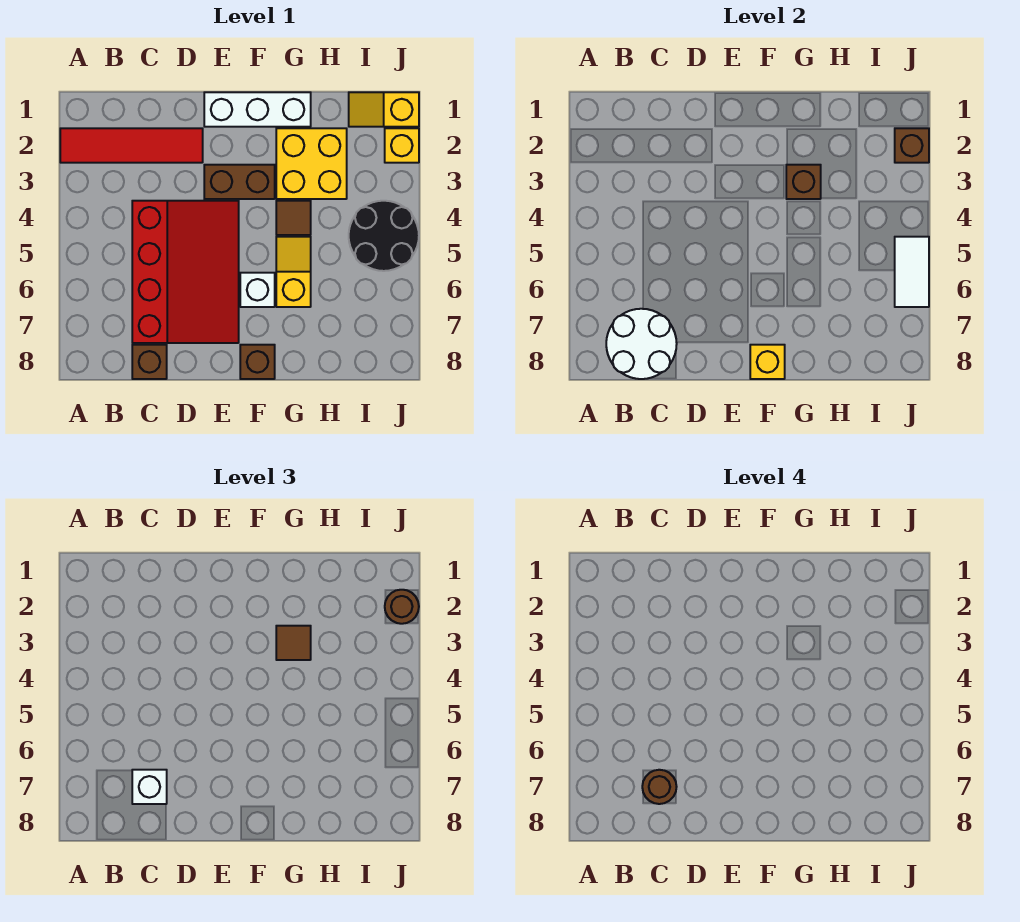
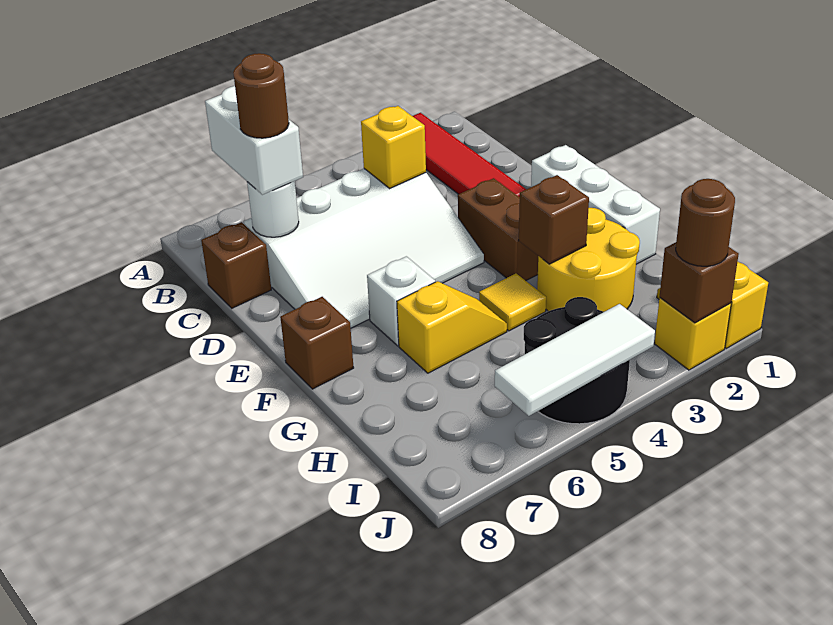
white round brick B7:C8 level 2 -> white round brick C7 level 2
red slope C4:E7 level 1 top C -> white slope C4:E7 level 1 top C
white brick C7 level 3 -> white brick B7:C7 level 3
yellow brick F8 level 2 -> yellow brick C4 level 2
yellow brick G2:H3 level 1 -> yellow round brick G2:H3 level 1
brown tile G3 level 3 -> none
brown tile G4 level 1 -> yellow tile G4 level 1
white tile J5:J6 level 2 -> white tile J4:J6 level 2

